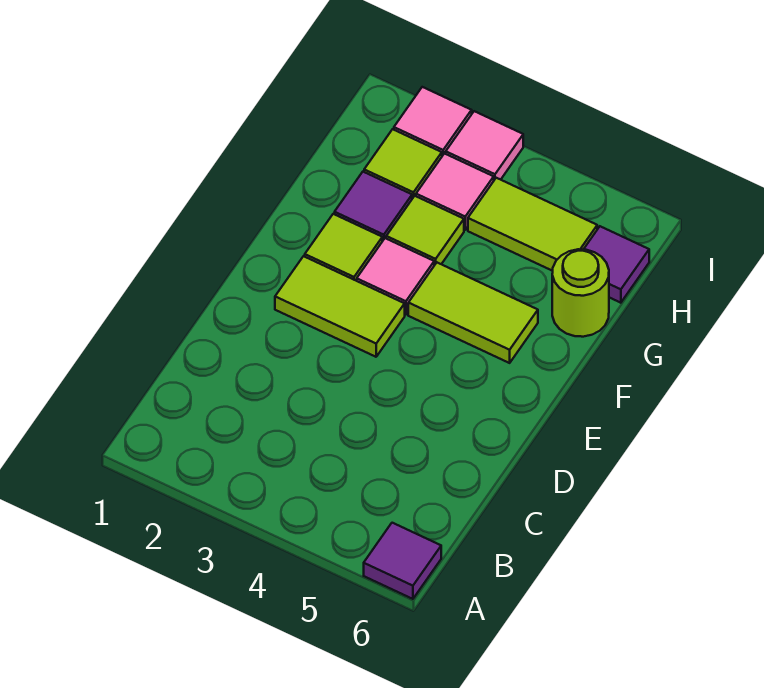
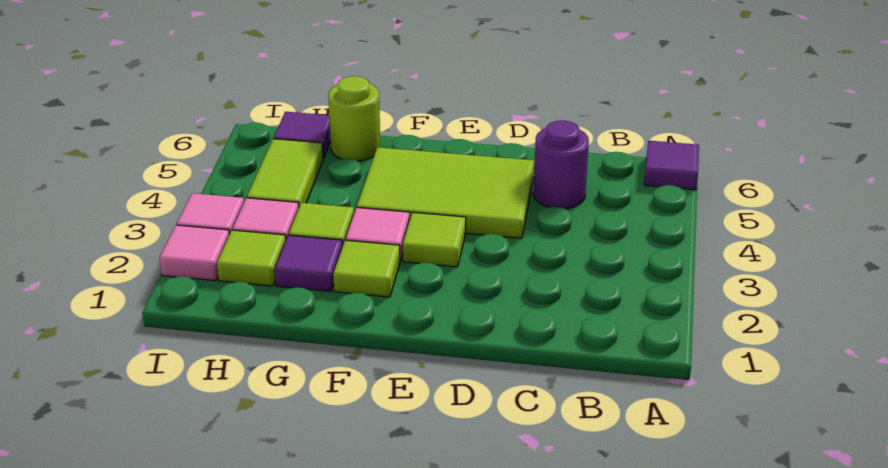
none -> purple round brick C5 level 1
lime tile E2:E3 level 1 -> lime tile E3 level 1
lime tile F4:F5 level 1 -> lime tile D4:F5 level 1

